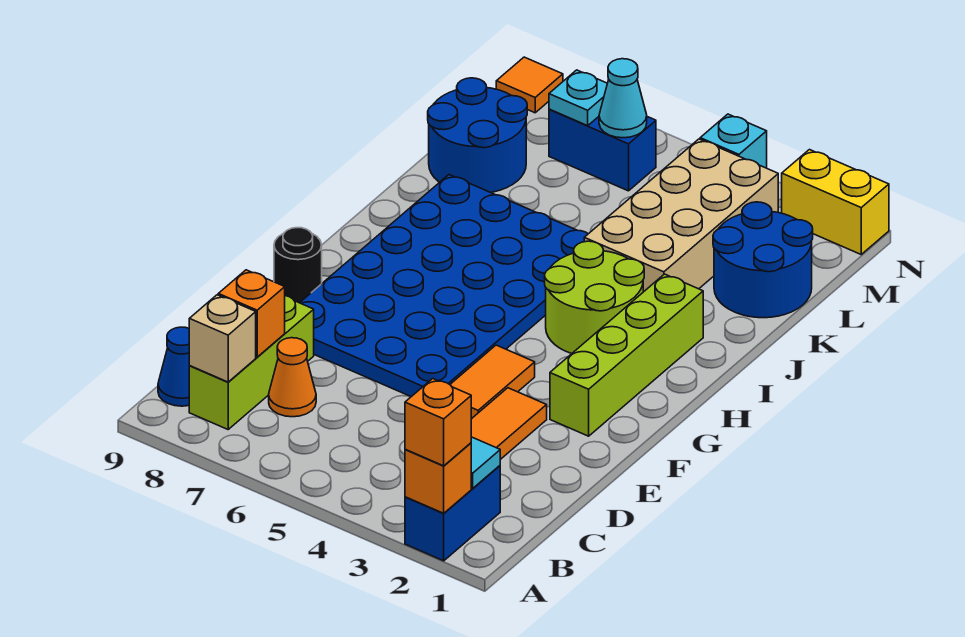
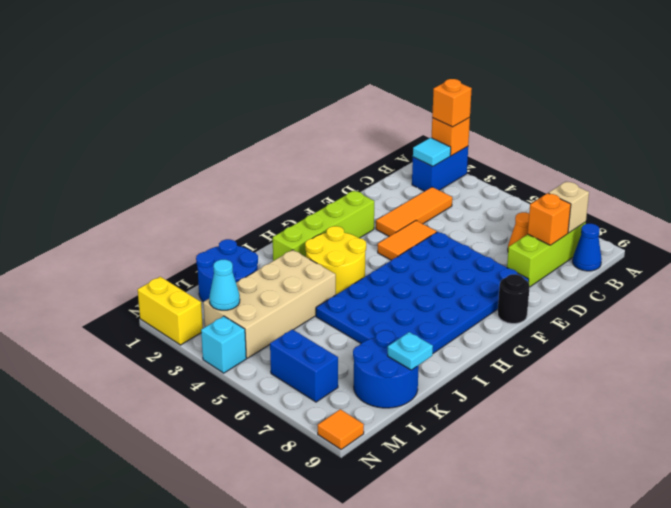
lime round brick H3:I4 level 1 -> yellow round brick H3:I4 level 1
cyan cone M6 level 2 -> cyan cone M3 level 2
cyan plate M7 level 2 -> cyan plate K9 level 2

